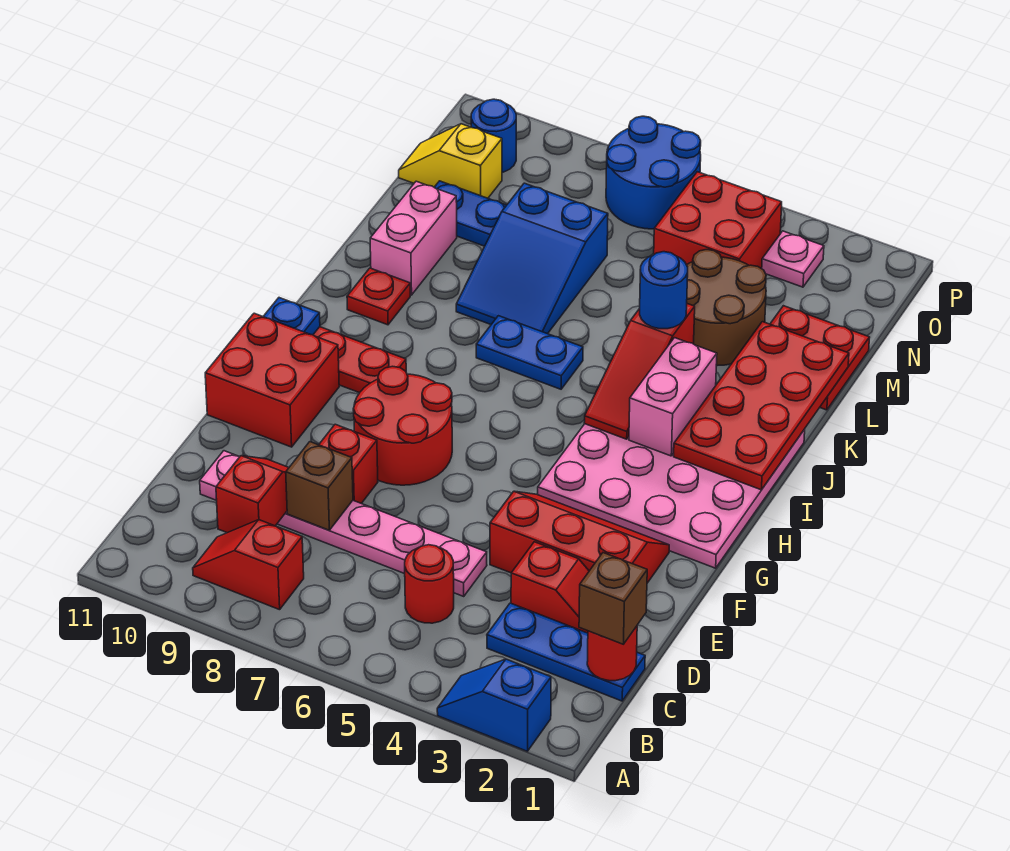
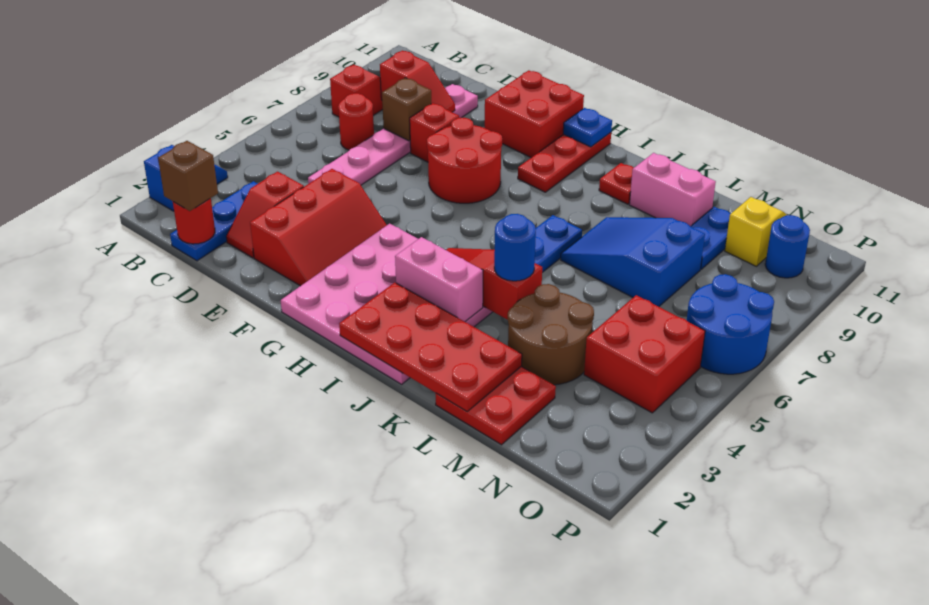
red round brick C5 level 1 -> red round brick C7 level 1
pink plate O3 level 1 -> none

